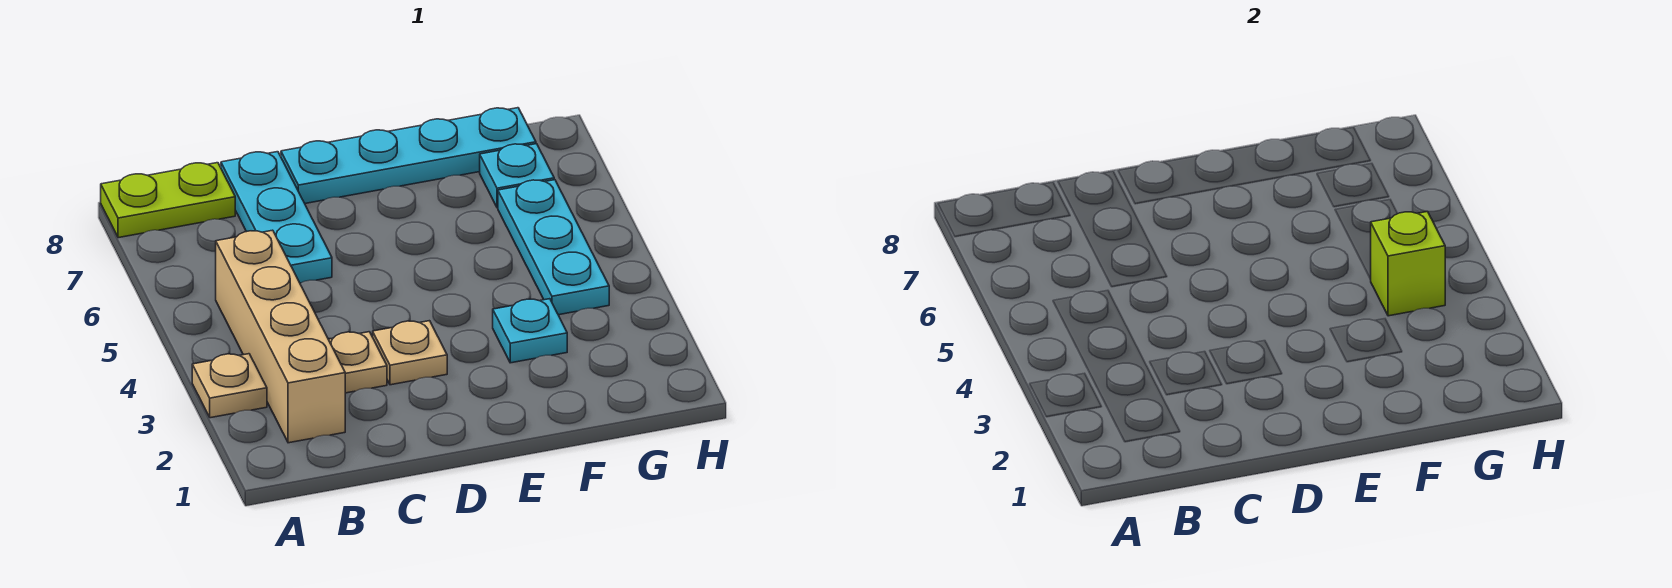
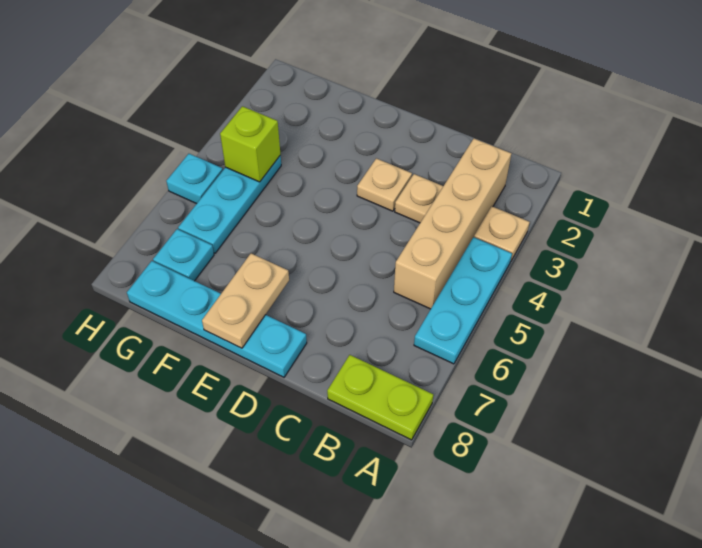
cyan plate C6:C8 level 1 -> cyan plate A4:A6 level 1
none -> tan plate E7:E8 level 2
cyan plate F3 level 1 -> cyan plate H5 level 1

